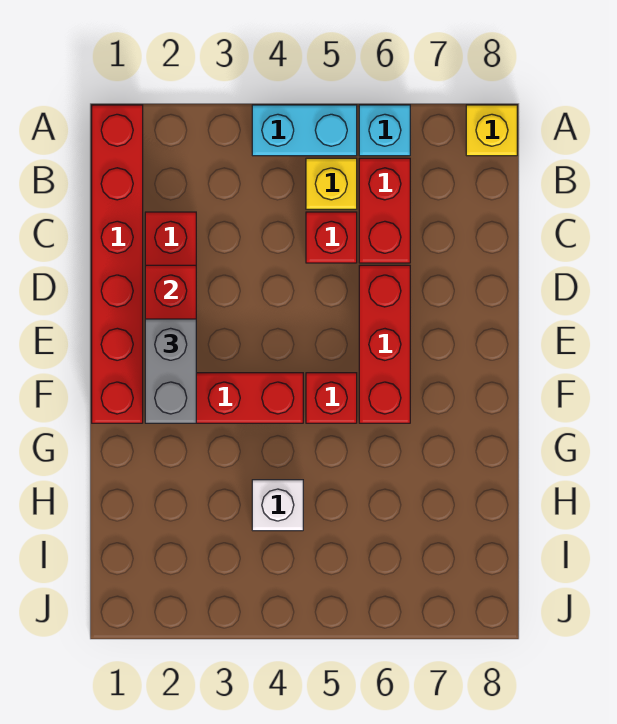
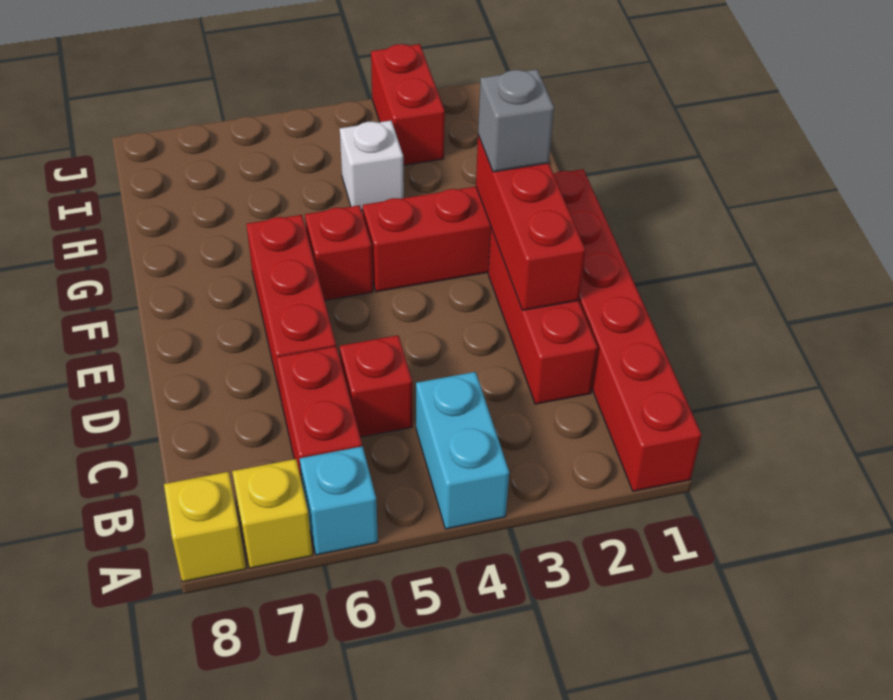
cyan brick A4:A5 level 1 -> cyan brick A4:B4 level 1
yellow brick B5 level 1 -> yellow brick A7 level 1
grey brick E2:F2 level 3 -> grey brick F2 level 3
none -> red brick I3:J3 level 1

